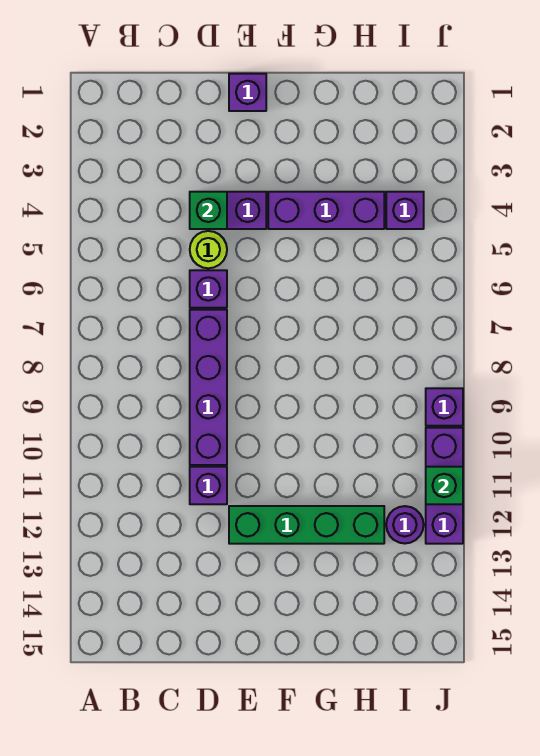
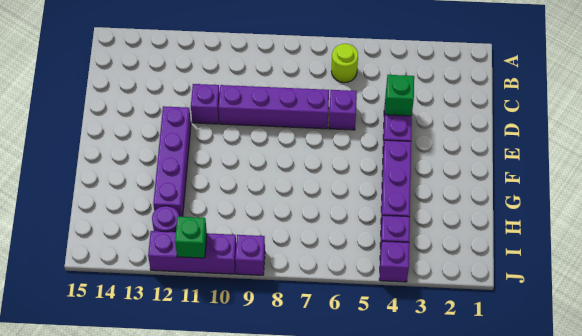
lime round brick D5 level 1 -> lime round brick B6 level 1
purple brick E1 level 1 -> purple brick J4 level 1
green brick E12:H12 level 1 -> purple brick E12:H12 level 1

